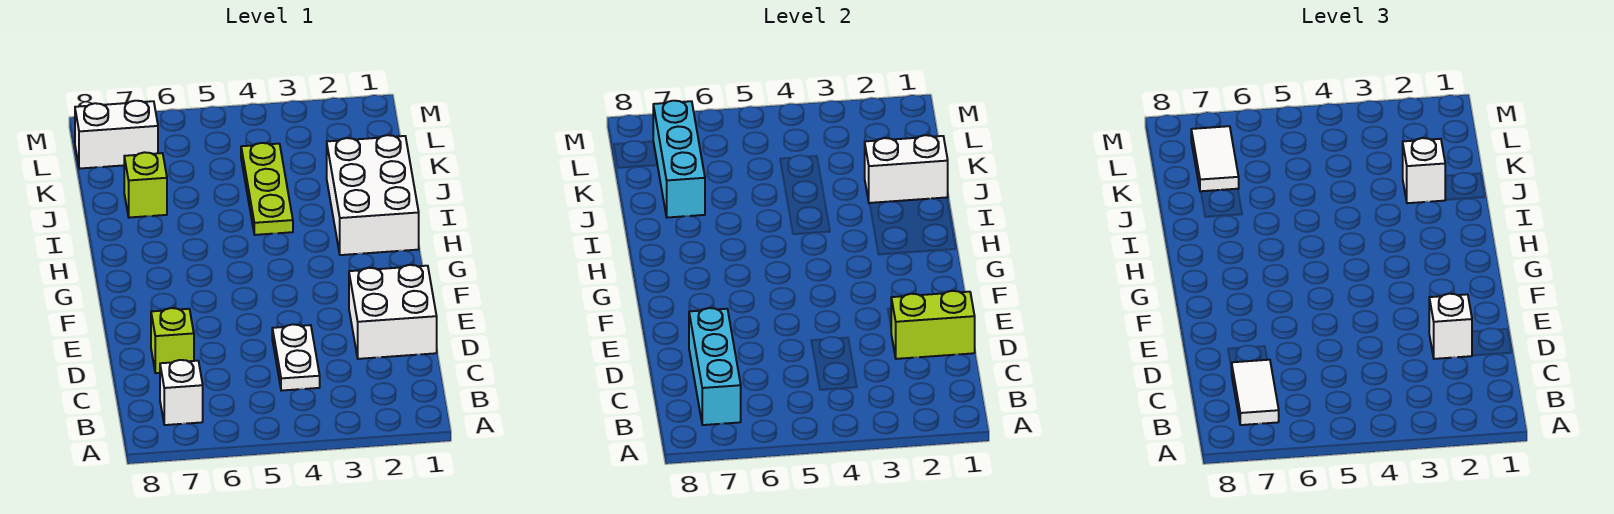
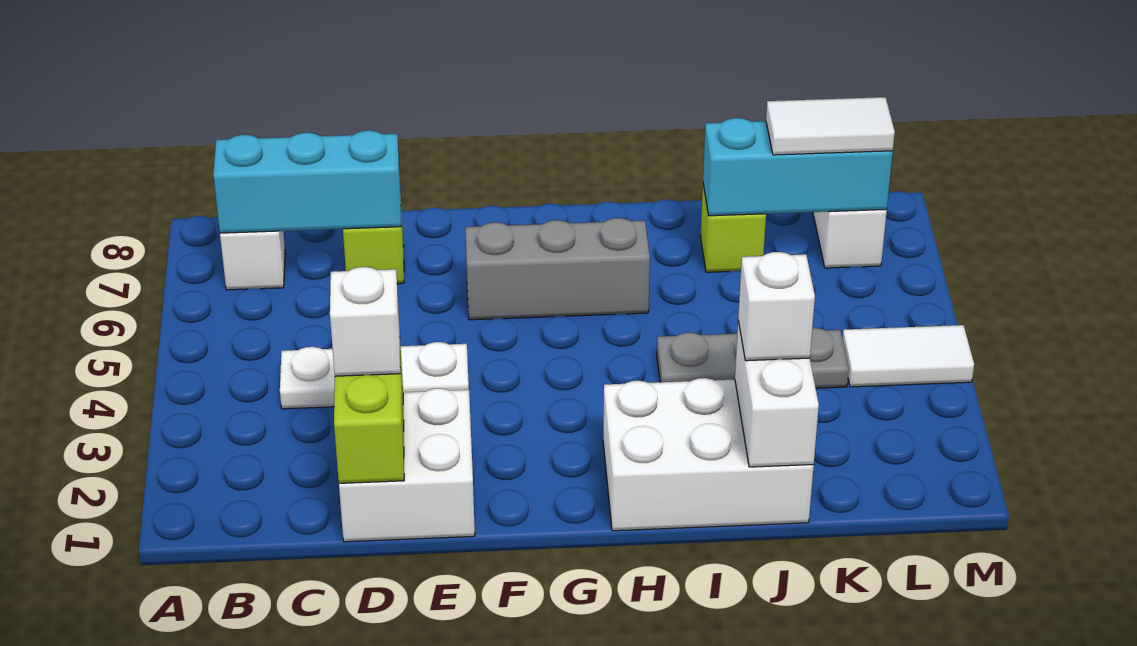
white tile B7:C7 level 3 -> white tile L4:M4 level 1
white plate C4:D4 level 1 -> white plate C4:E4 level 1
none -> grey brick F6:H6 level 1
lime plate I4:K4 level 1 -> grey plate I4:K4 level 1

